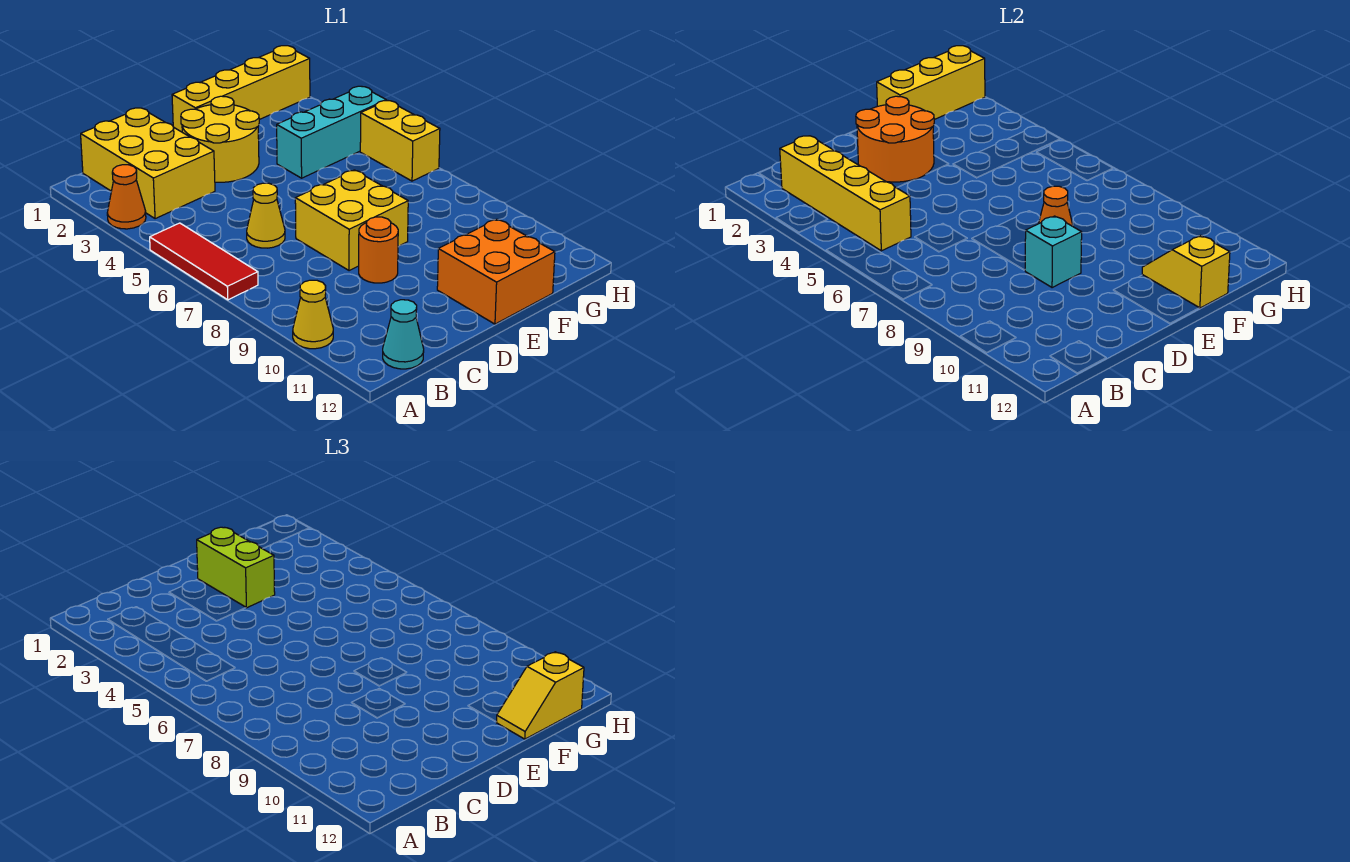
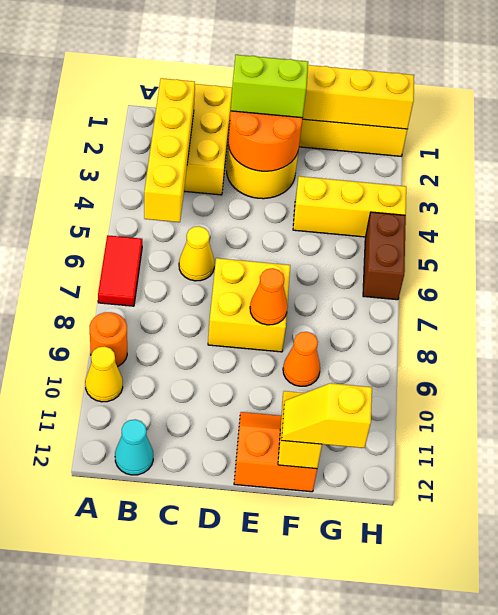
orange cone A3 level 1 -> orange cone F9 level 1
red tile A5:A7 level 1 -> red tile A6:A7 level 1
orange round brick D9 level 1 -> orange round brick A9 level 1
cyan brick D9 level 2 -> none
lime brick E2:E3 level 3 -> lime brick D2:E2 level 3
orange brick E11:F12 level 1 -> orange slope E11:F12 level 1 top 12
cyan brick F4:H4 level 1 -> yellow brick F4:H4 level 1
yellow brick H5:H6 level 1 -> brown brick H5:H6 level 1

